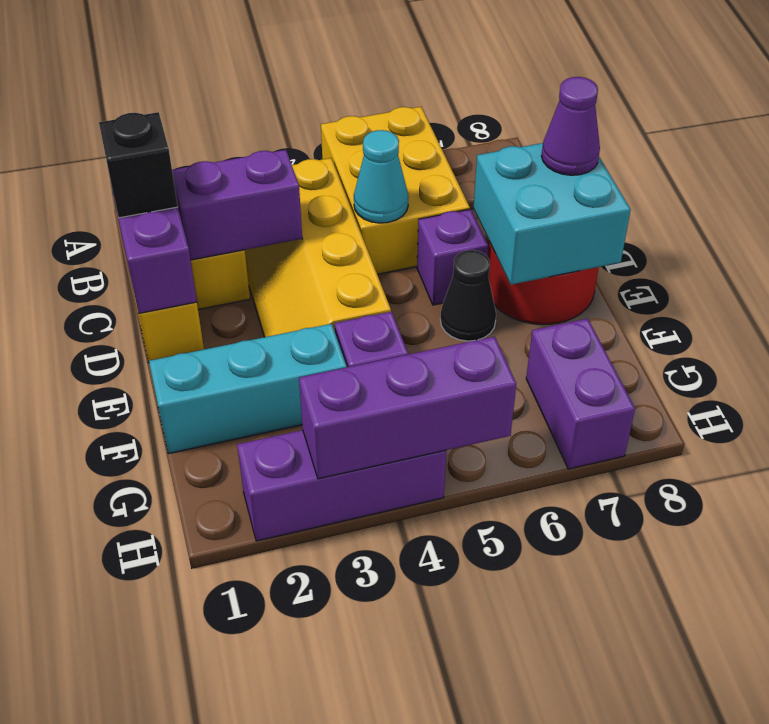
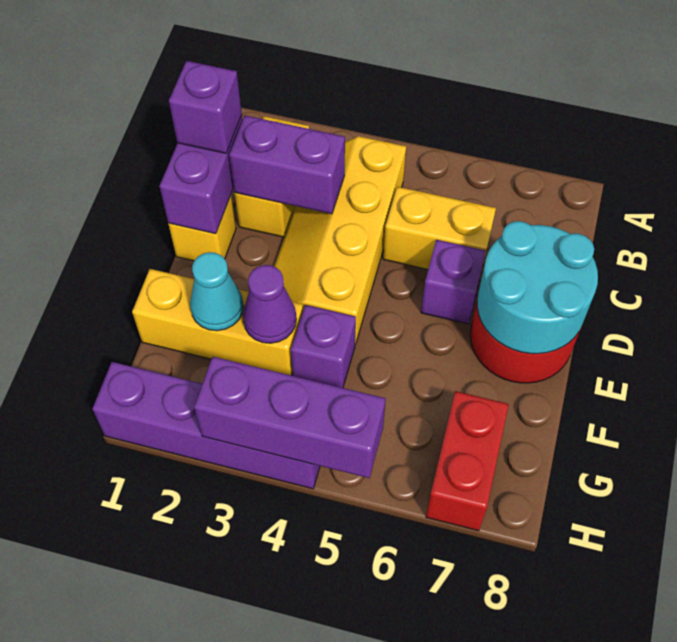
yellow brick A5:C6 level 1 -> yellow brick C5:C6 level 1
black brick C1 level 3 -> purple brick C1 level 3
cyan cone C5 level 2 -> cyan cone F2 level 2
cyan brick D7:E8 level 2 -> cyan round brick D7:E8 level 2
purple cone D8 level 3 -> purple cone F3 level 2
black cone E6 level 1 -> none
cyan brick F1:F3 level 1 -> yellow brick F1:F3 level 1
purple brick G7:H7 level 1 -> red brick G7:H7 level 1
purple brick H2:H4 level 1 -> purple brick H1:H4 level 1

